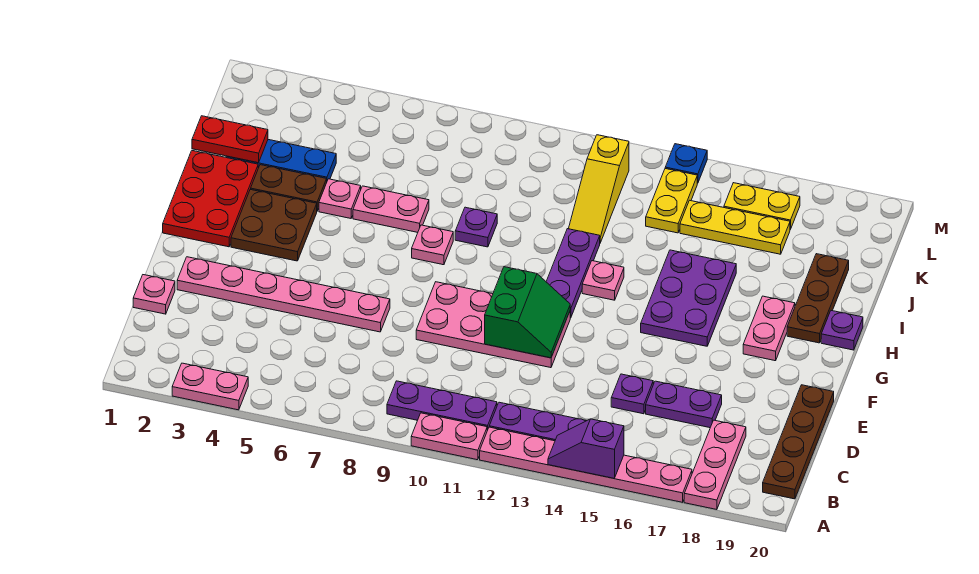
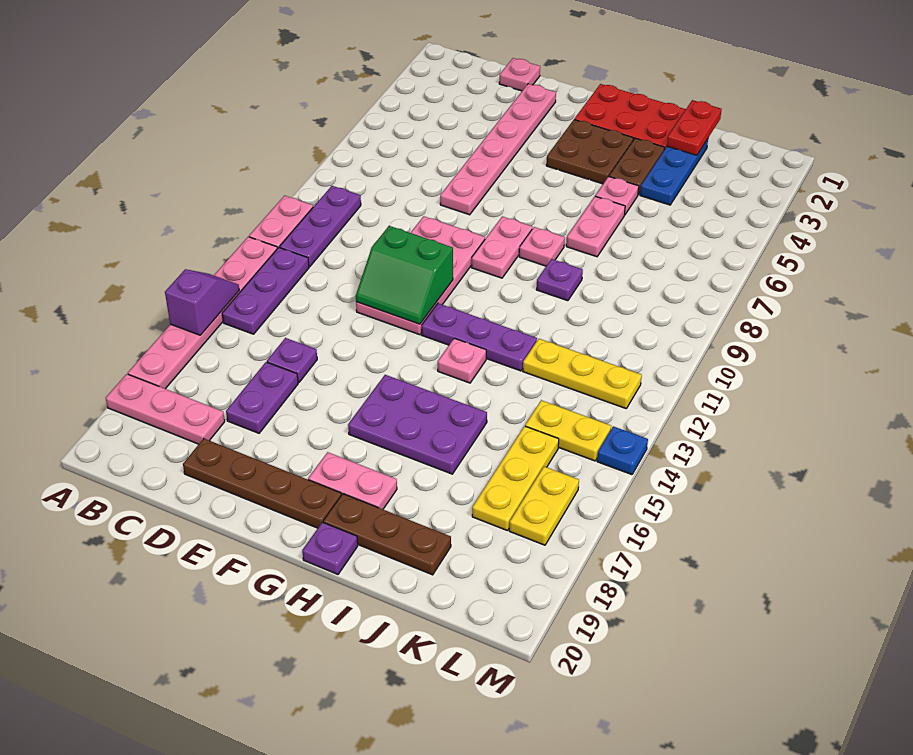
pink plate A3:A4 level 1 -> pink plate G8:G9 level 1
brown plate B20:E20 level 1 -> brown plate D19:G19 level 1
yellow slope J12:L12 level 1 top L -> yellow plate J12:L12 level 1

